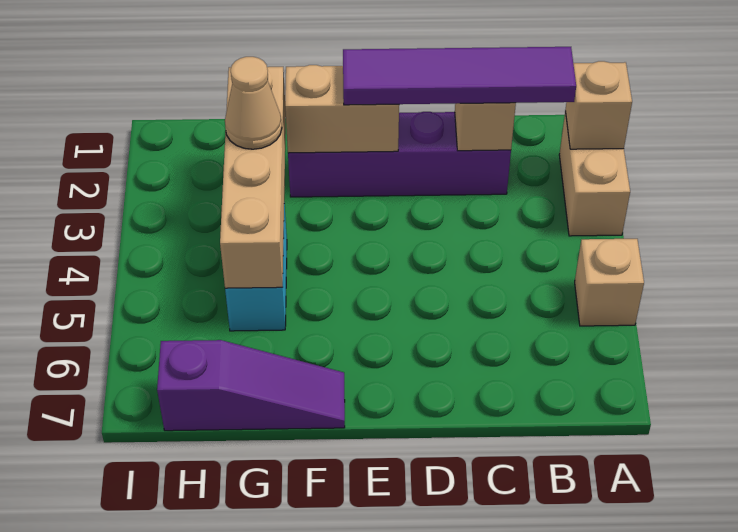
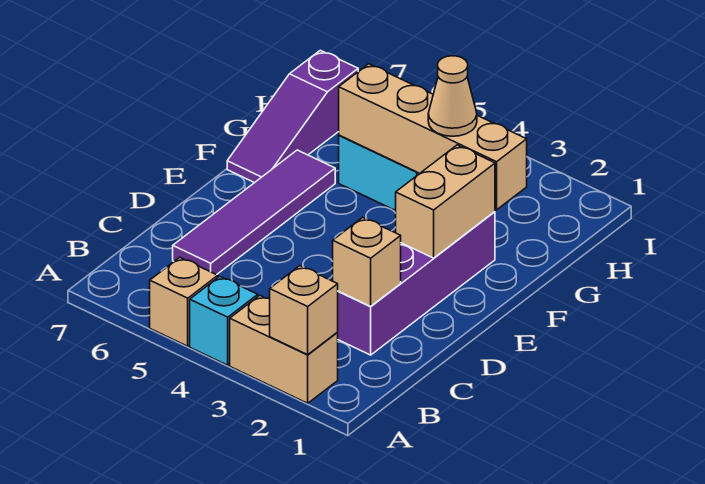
none -> cyan brick A4 level 1
purple tile B2:E2 level 3 -> purple tile C6:F6 level 1

